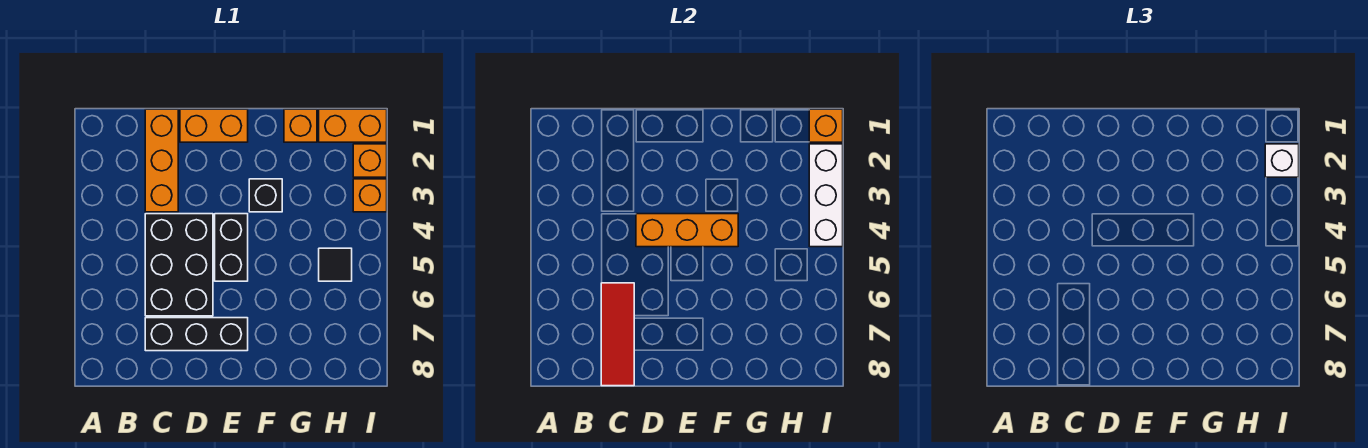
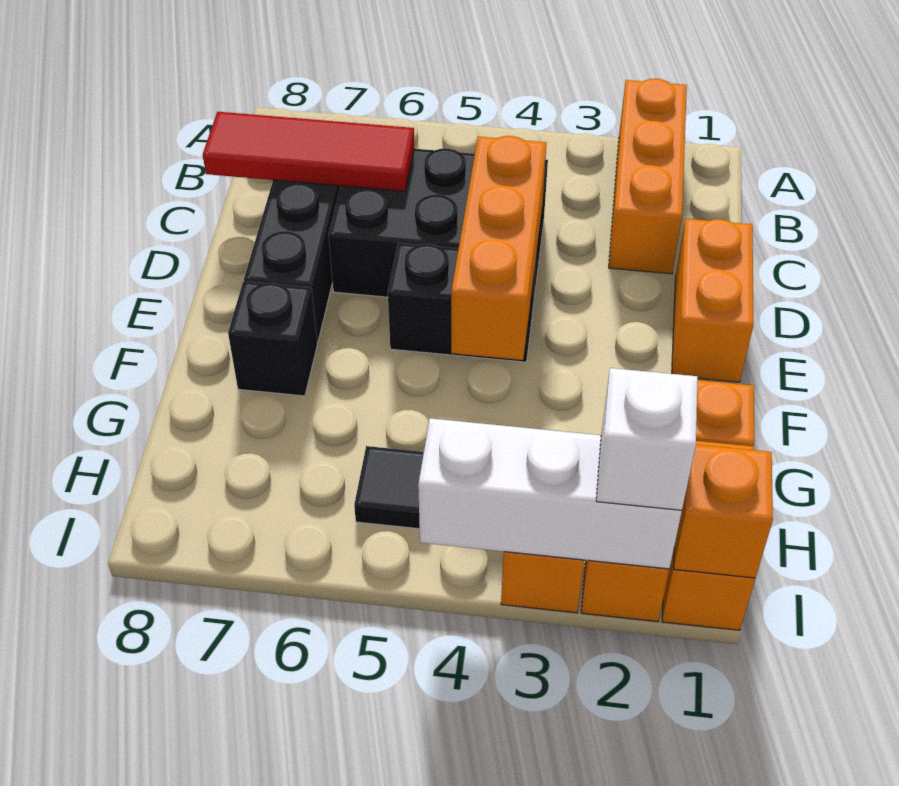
orange brick C1:C3 level 1 -> orange brick A2:C2 level 1
black brick F3 level 1 -> black brick F7 level 1

